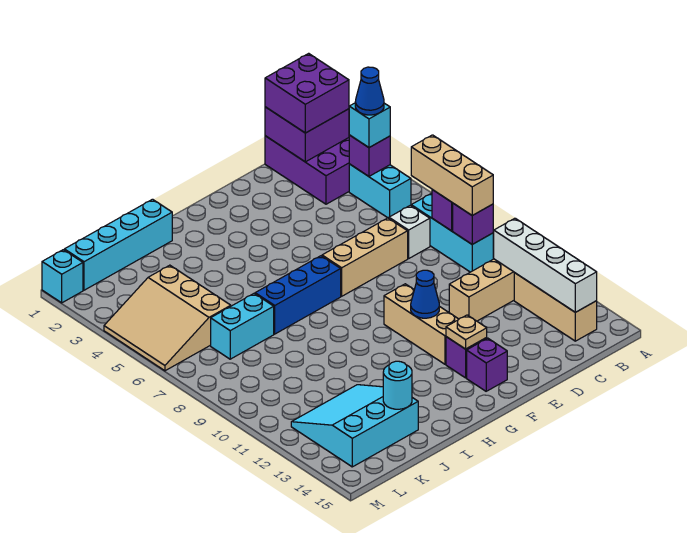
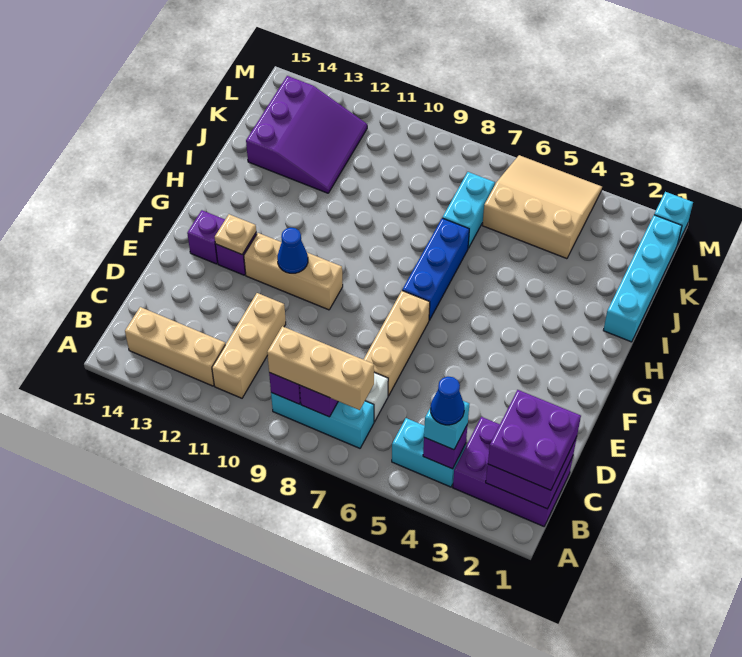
white brick B11:B14 level 2 -> none
cyan slope J12:L14 level 1 top 14 -> purple slope J12:L14 level 1 top 14
cyan round brick J14 level 2 -> none

